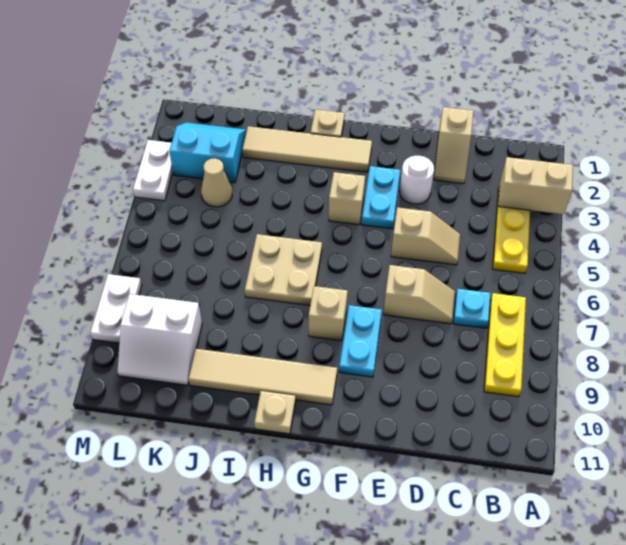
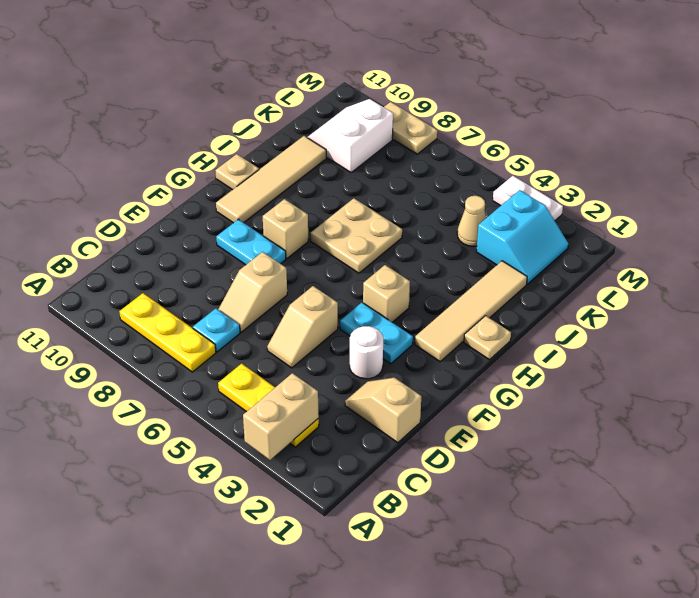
white plate M8:M9 level 1 -> tan plate M8:M9 level 1

